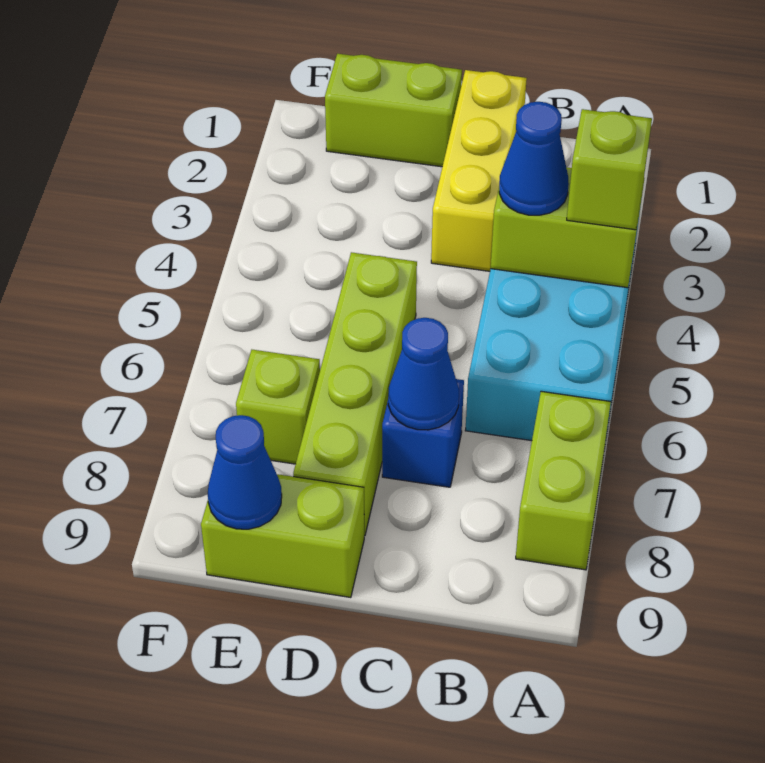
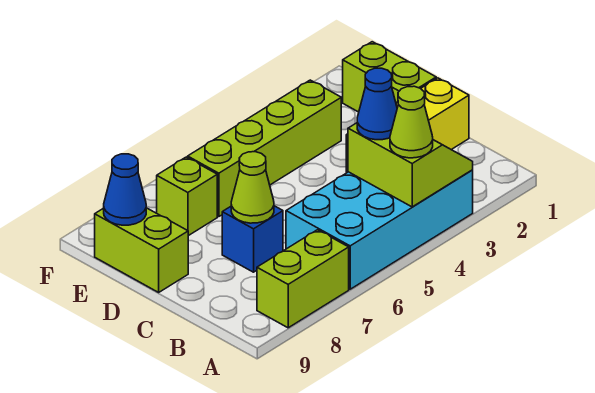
lime brick A4 level 3 -> lime cone A4 level 3
blue cone C7 level 2 -> lime cone C7 level 2
lime brick D5:D8 level 1 -> lime brick E3:E6 level 1

